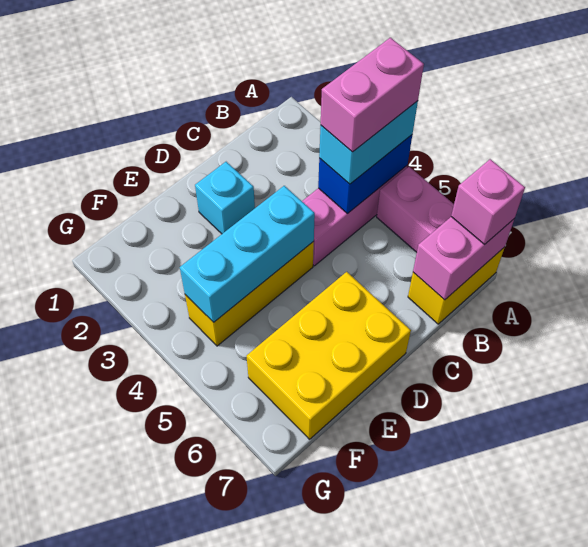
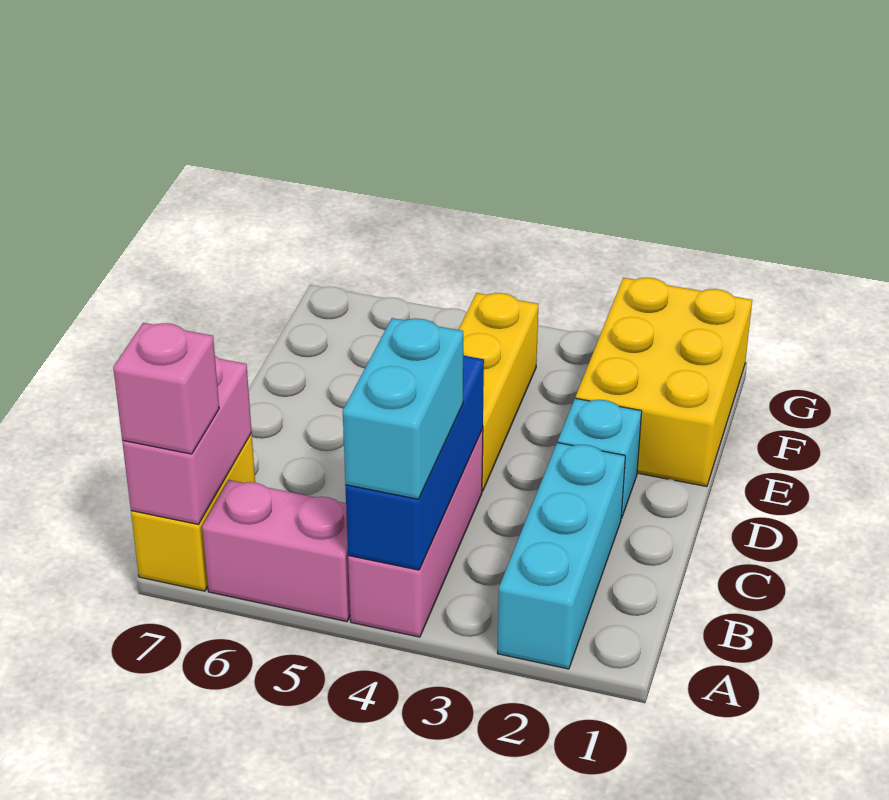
blue brick A4:B4 level 2 -> blue brick A4:C4 level 2
pink brick A4:B4 level 4 -> none
cyan brick D4:F4 level 2 -> cyan brick A2:C2 level 1
yellow brick D6:F7 level 1 -> yellow brick E1:G2 level 1

